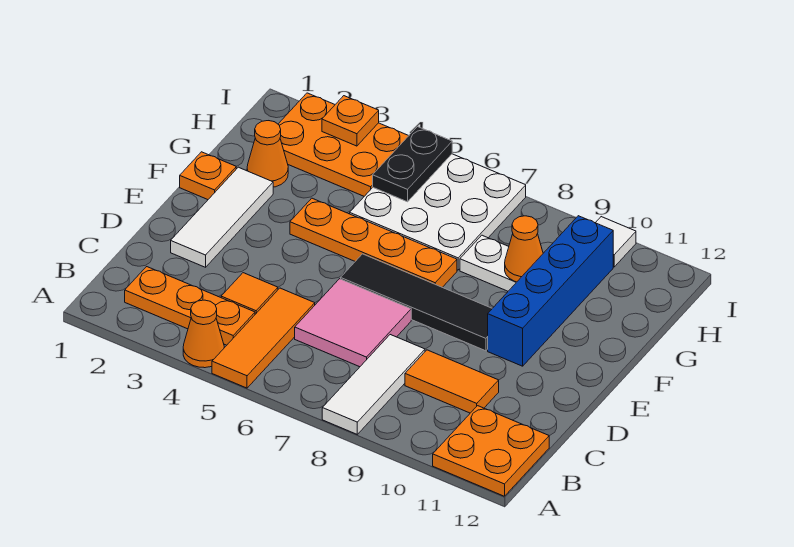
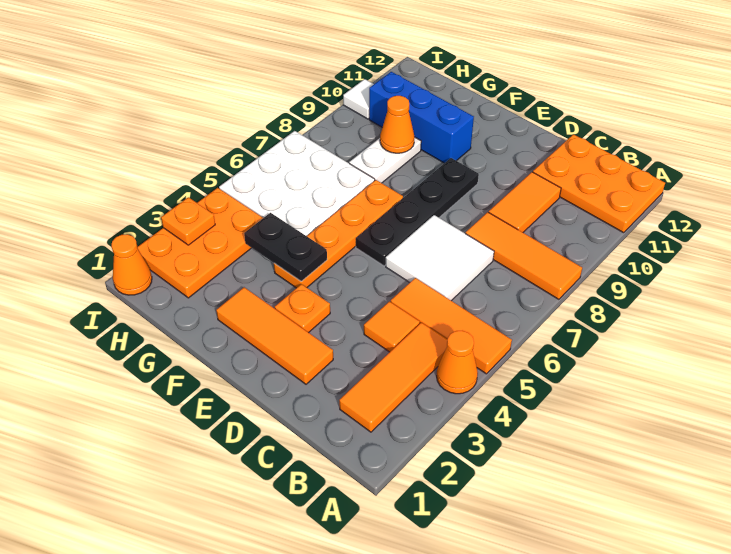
white tile A8:C8 level 1 -> orange tile A8:C8 level 1
orange plate A11:B12 level 1 -> orange plate A11:C12 level 1
orange plate B2:B4 level 1 -> orange tile B2:B4 level 1
pink tile C6:D7 level 1 -> white tile C6:D7 level 1
white tile D2:F2 level 1 -> orange tile D2:F2 level 1
black tile E6:E9 level 1 -> black plate E6:E9 level 1
blue brick E10:H10 level 1 -> blue brick F10:H10 level 1
orange plate F1 level 1 -> orange plate E3 level 1
orange cone G2 level 1 -> orange cone I1 level 1
black plate H5:I5 level 2 -> black plate F4:G4 level 2

